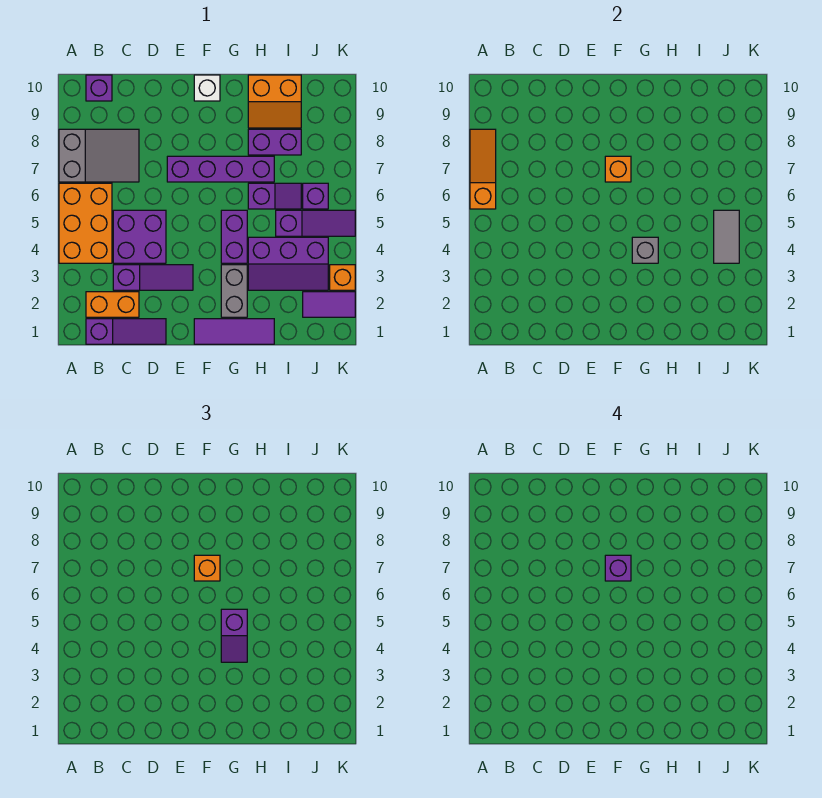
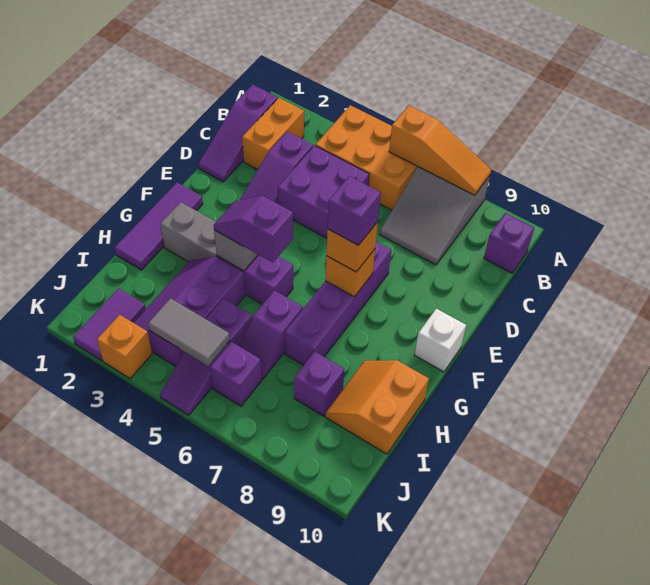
purple brick H8:I8 level 1 -> purple brick I8 level 1

